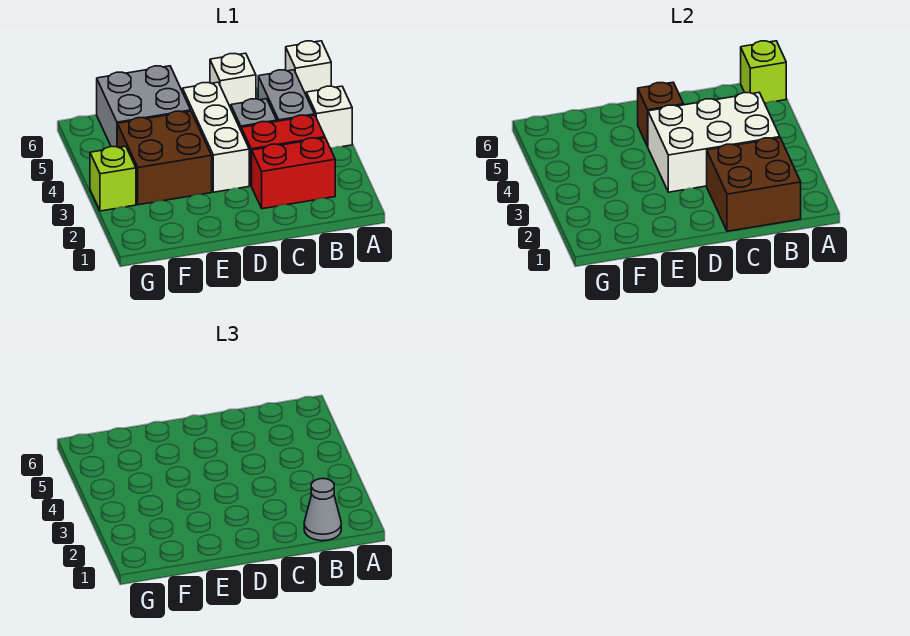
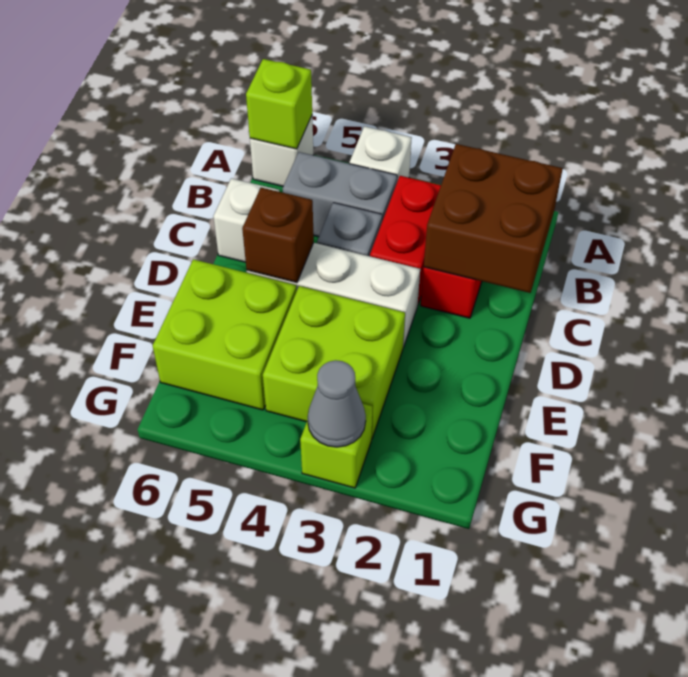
grey cone B1 level 3 -> grey cone G3 level 2
white brick B3:D4 level 2 -> none
brown brick E3:F4 level 1 -> lime brick E3:F4 level 1
grey brick E5:F6 level 1 -> lime brick E5:F6 level 1

